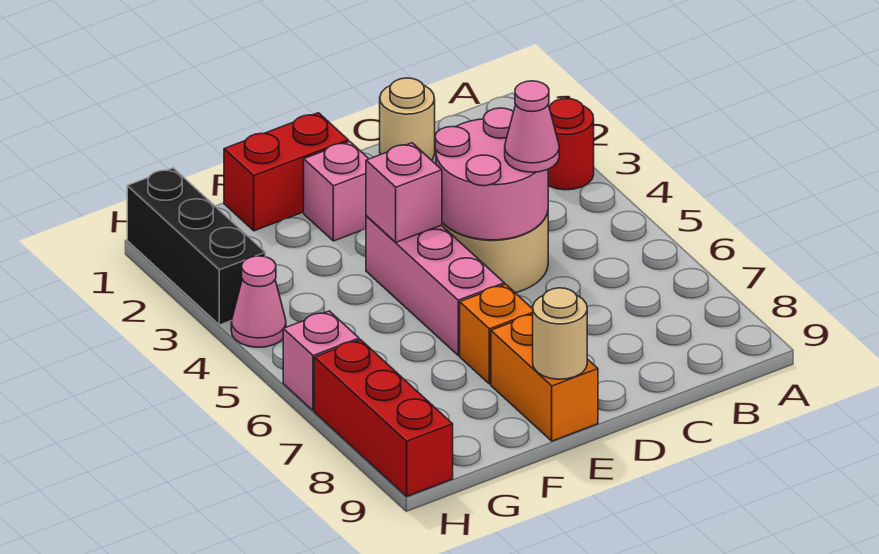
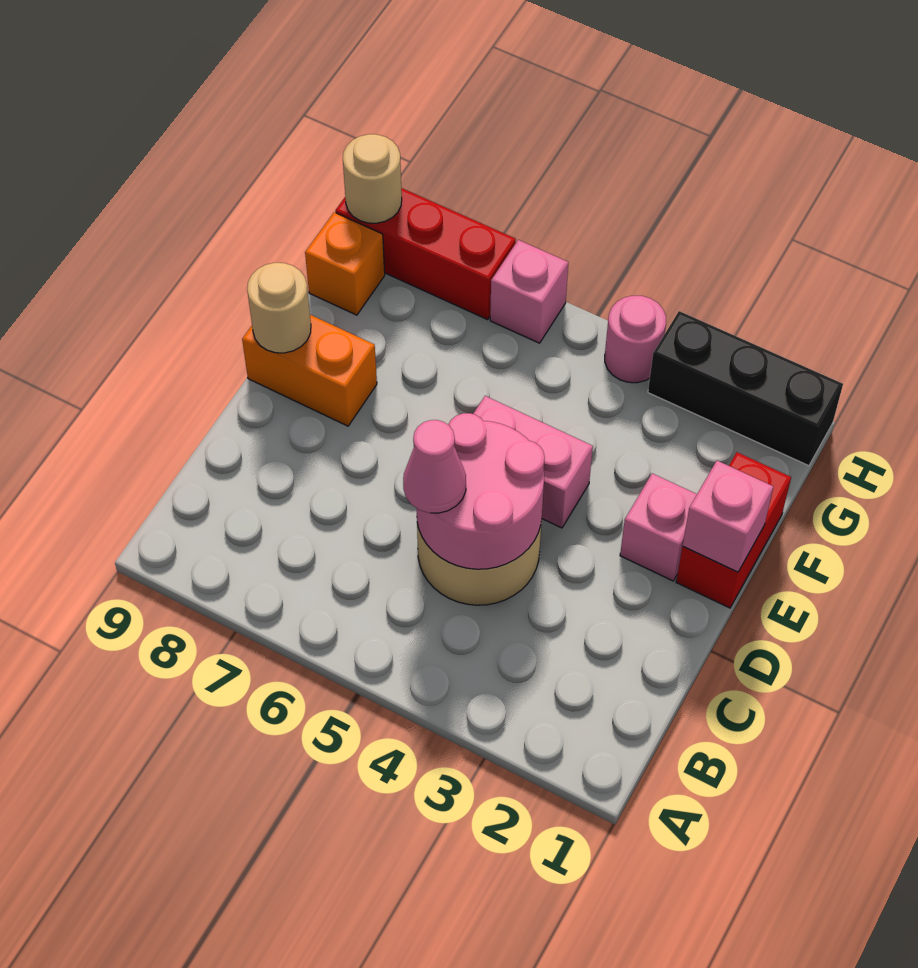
red round brick A3 level 1 -> none
tan round brick C1 level 1 -> tan round brick H9 level 2
pink brick E4:E6 level 1 -> pink brick E4:E5 level 1
pink brick E4 level 2 -> pink brick E1 level 2
orange brick E7 level 1 -> orange brick G9 level 1
pink cone H4 level 1 -> pink round brick H4 level 1

